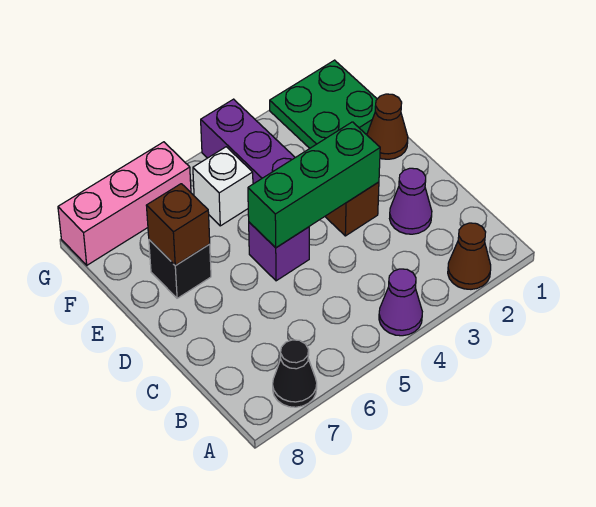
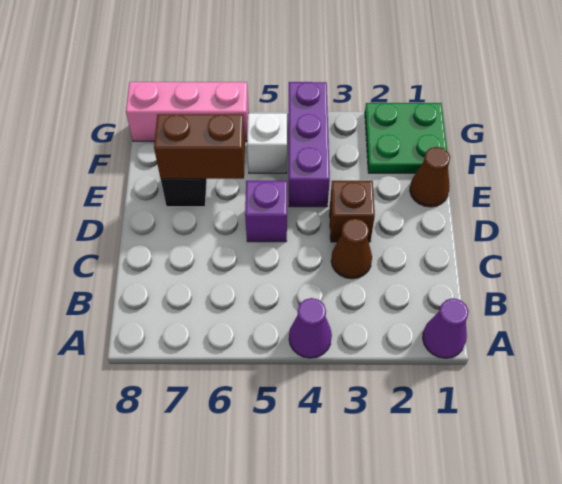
brown cone A2 level 1 -> brown cone C3 level 1
black cone A7 level 1 -> none
purple cone C2 level 1 -> purple cone A1 level 1
green brick D3:D5 level 2 -> none
brown brick E7 level 2 -> brown brick E6:E7 level 2

